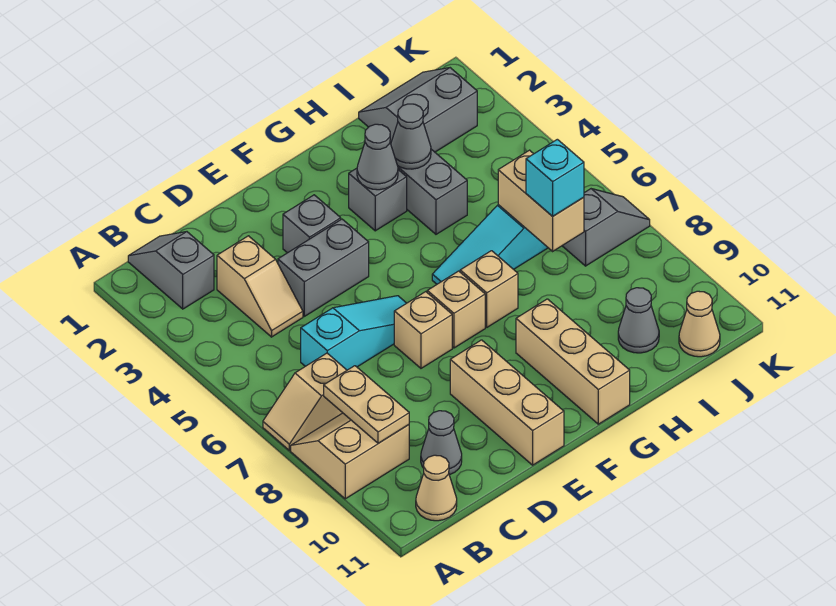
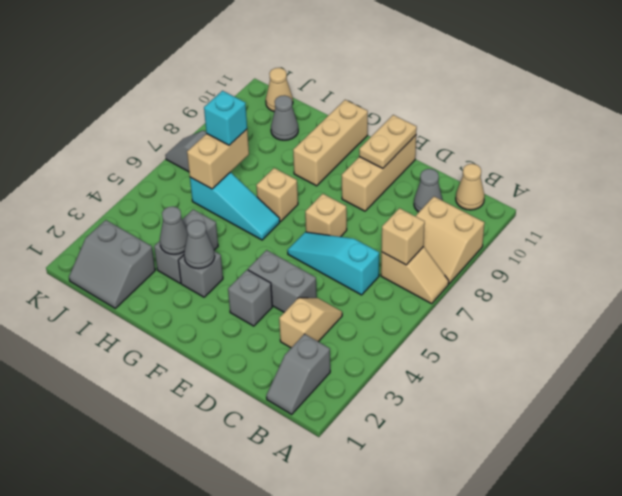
tan plate B8:B9 level 2 -> tan plate E10:E11 level 2
tan brick F7 level 1 -> tan brick B7 level 2

